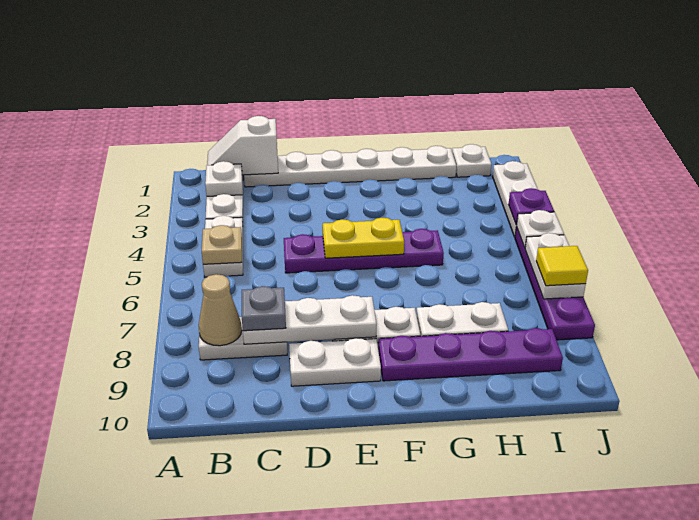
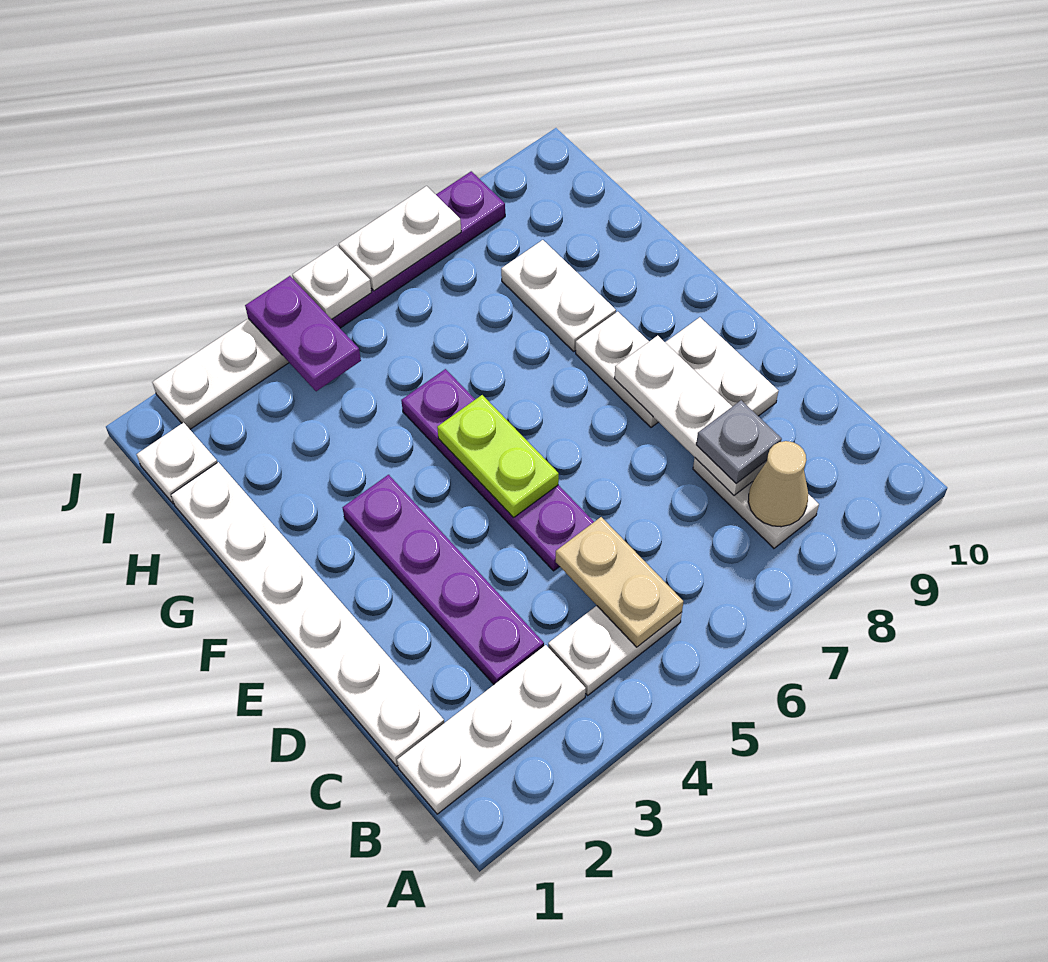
white slope B1:C1 level 2 top C -> none
white plate B2 level 2 -> none
tan plate B5 level 2 -> tan plate B5:C5 level 2
yellow plate E5:F5 level 2 -> lime plate E5:F5 level 2
purple plate F9:I9 level 1 -> purple plate C3:F3 level 1
purple plate J4 level 2 -> purple plate I4:J4 level 2
yellow tile J7 level 3 -> none

